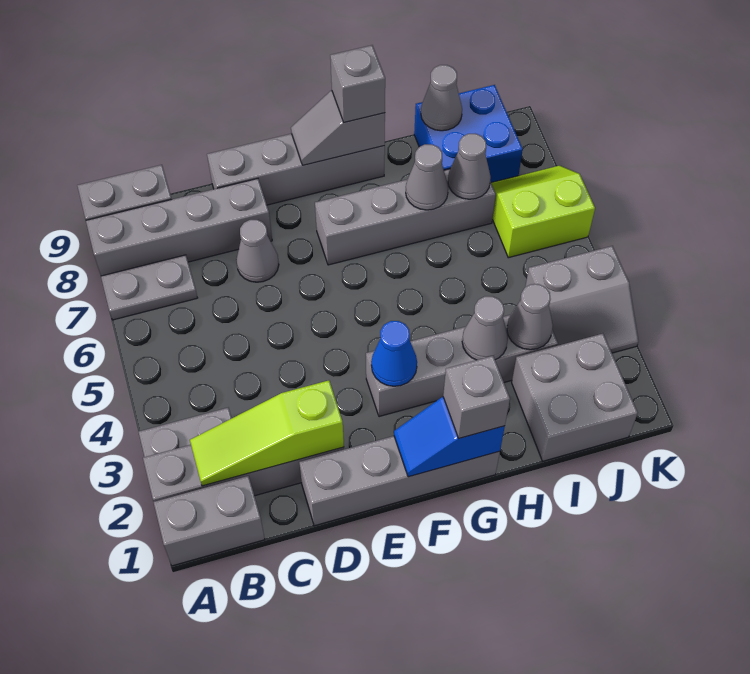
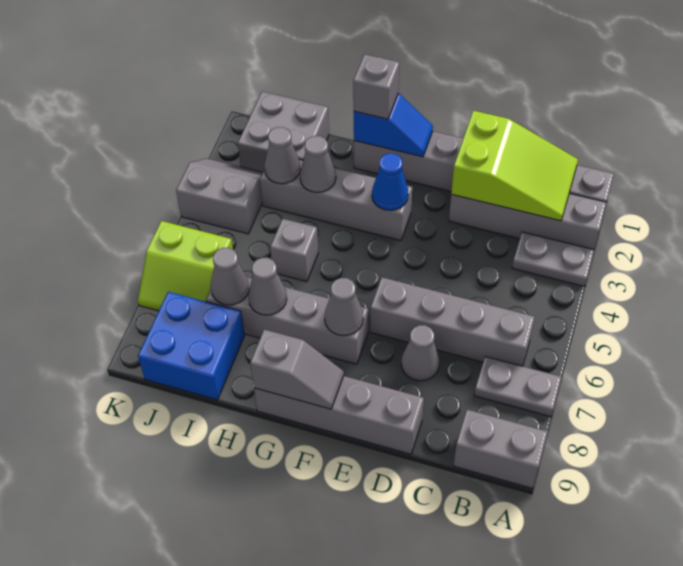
grey brick A8:D8 level 1 -> grey brick B6:E6 level 1
lime slope B2:D2 level 2 top D -> lime slope B1:D2 level 2 top D
grey brick G9 level 3 -> grey brick H5 level 1
grey cone I9 level 2 -> grey cone F7 level 2

